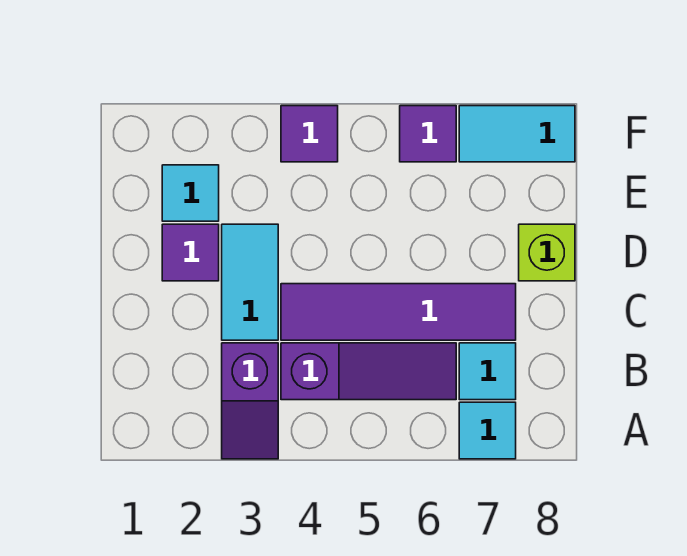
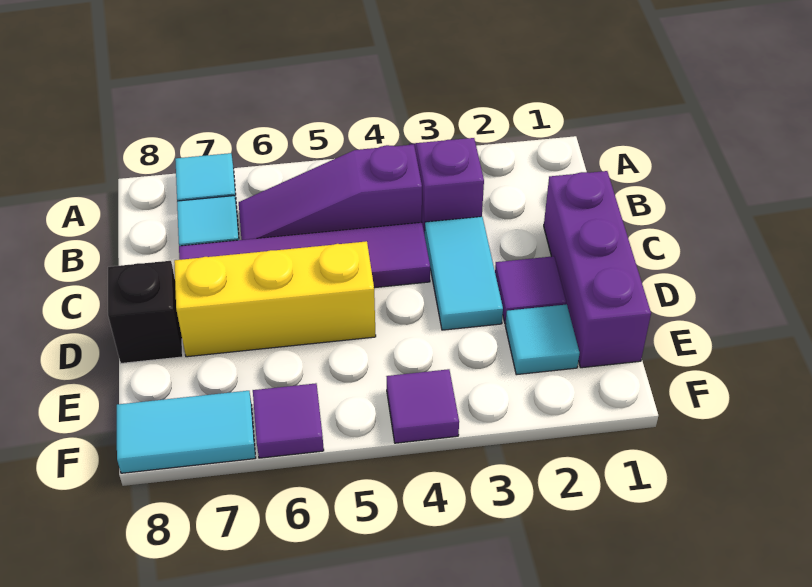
none -> purple brick C1:E1 level 1
none -> yellow brick D5:D7 level 1
lime brick D8 level 1 -> black brick D8 level 1

